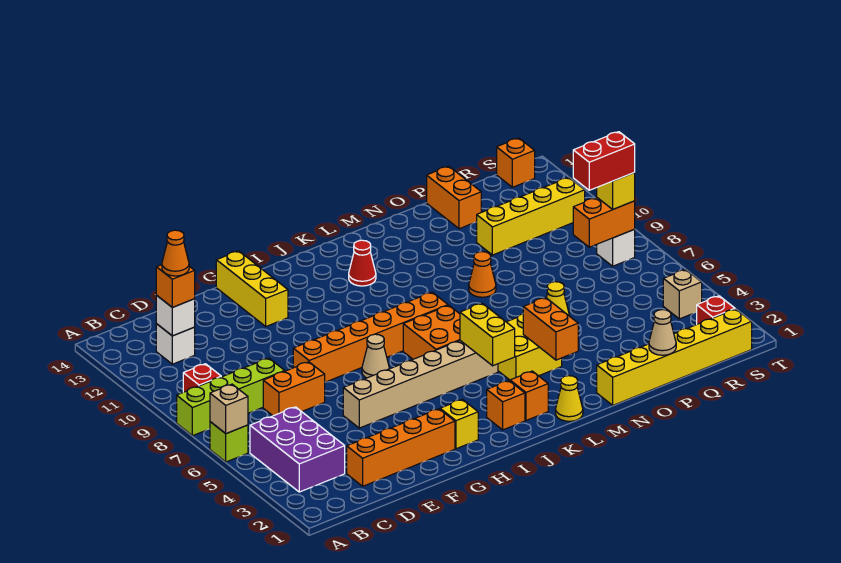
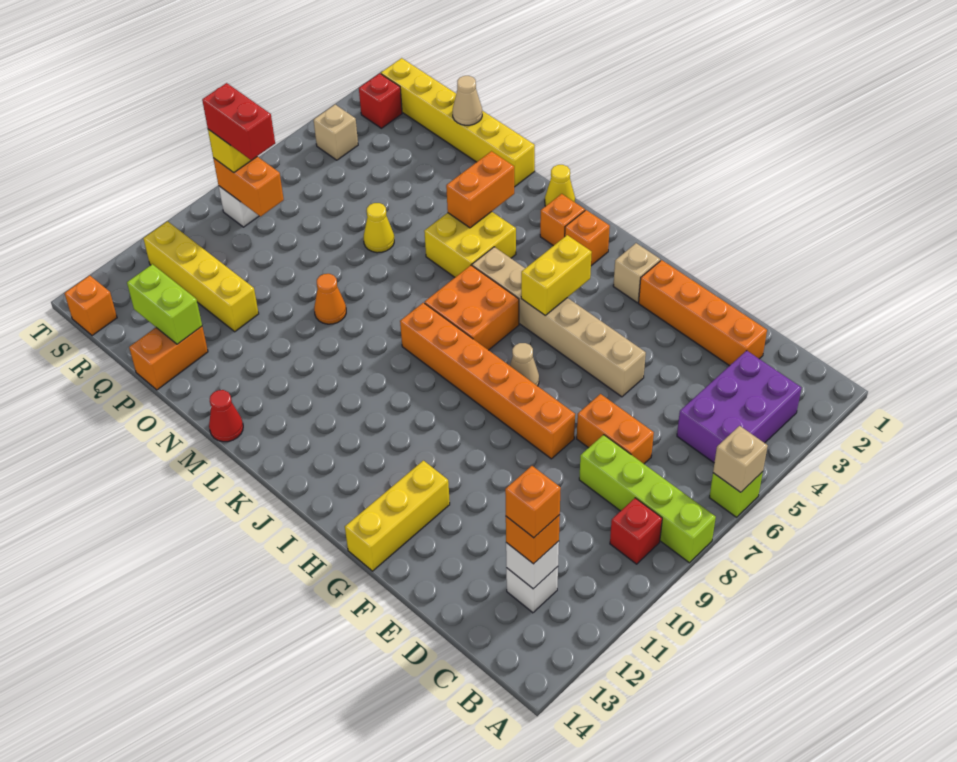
orange cone C12 level 4 -> orange brick C12 level 4
yellow brick H2 level 1 -> tan brick H2 level 1
yellow brick K4:K5 level 2 -> yellow brick I4:I5 level 2
red cone K12 level 1 -> red cone M14 level 1
none -> lime brick P13:Q13 level 2

